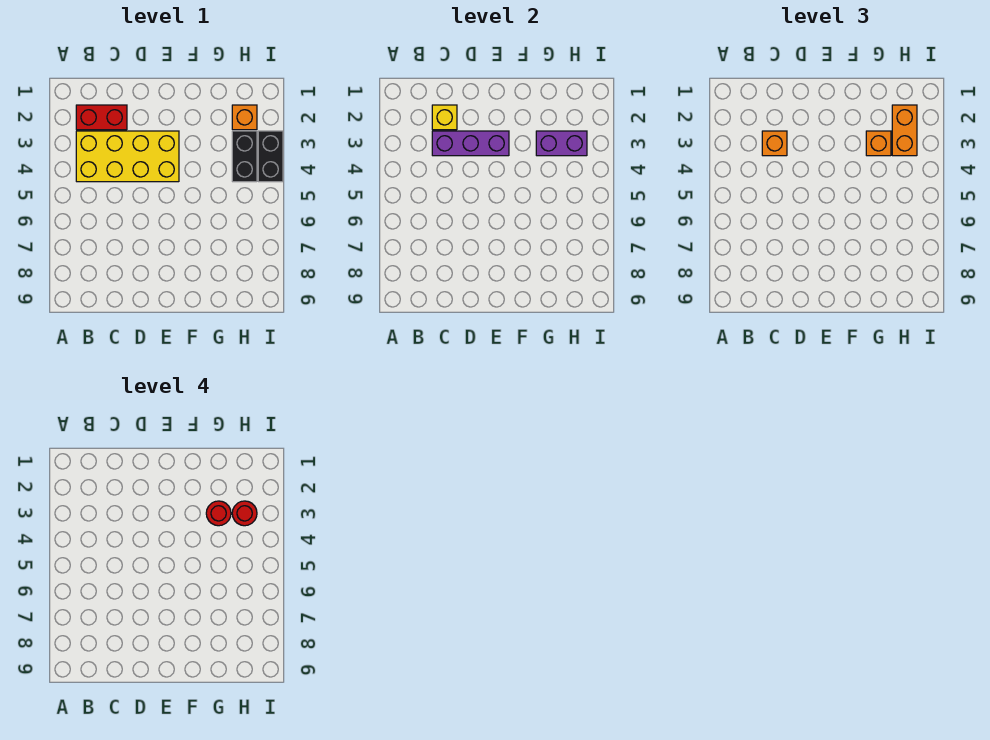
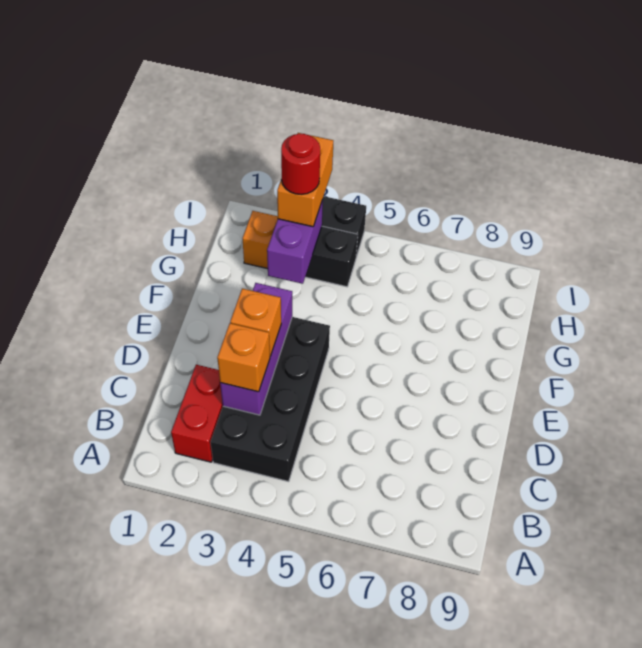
yellow brick B3:E4 level 1 -> black brick B3:E4 level 1
yellow brick C2 level 2 -> none
orange brick G3 level 3 -> orange brick D3 level 3
red round brick G3 level 4 -> none
orange brick H2:H3 level 3 -> orange brick H3:I3 level 3

